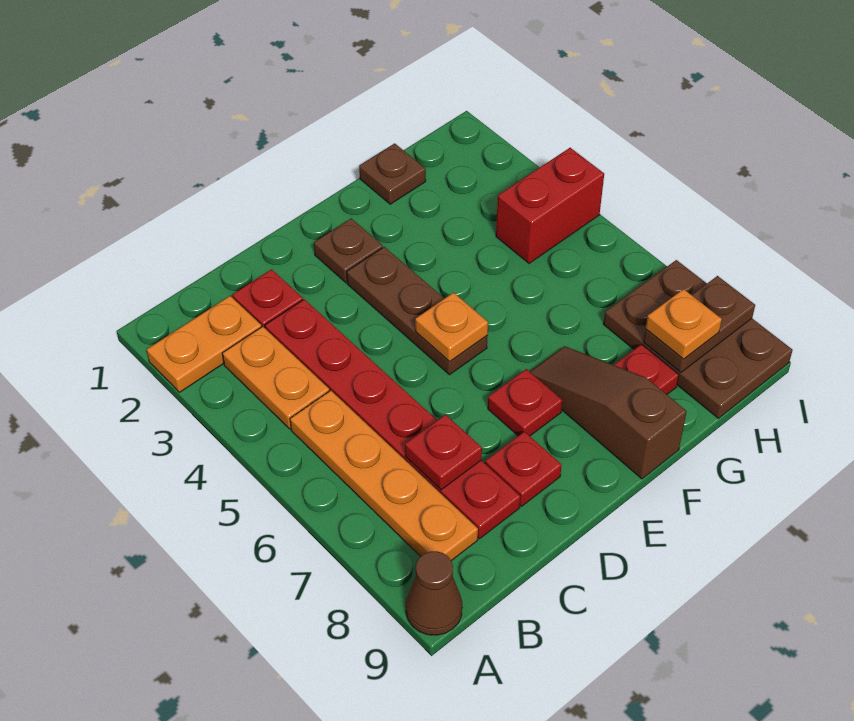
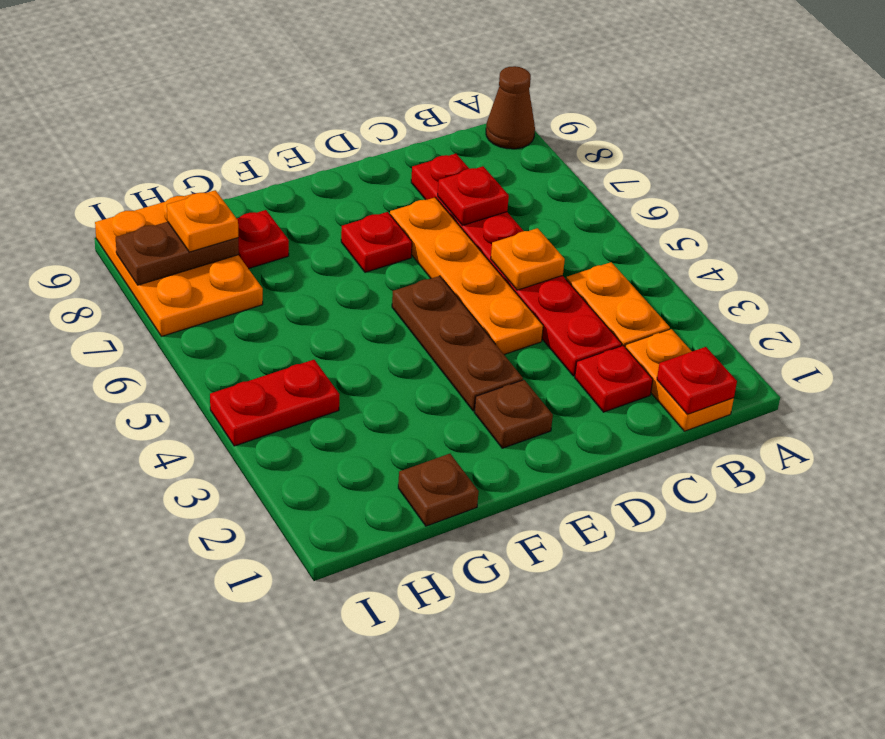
orange plate A2:B2 level 1 -> orange plate B1:B2 level 1
orange plate B5:B8 level 1 -> orange plate D4:D7 level 1
red plate D8 level 1 -> red plate B1 level 2
orange plate E5 level 2 -> orange plate C5 level 2
brown slope F7:F9 level 1 top 9 -> none
red brick H4:I4 level 1 -> red plate H4:I4 level 1
brown plate H7:I9 level 1 -> orange plate H7:I9 level 1

